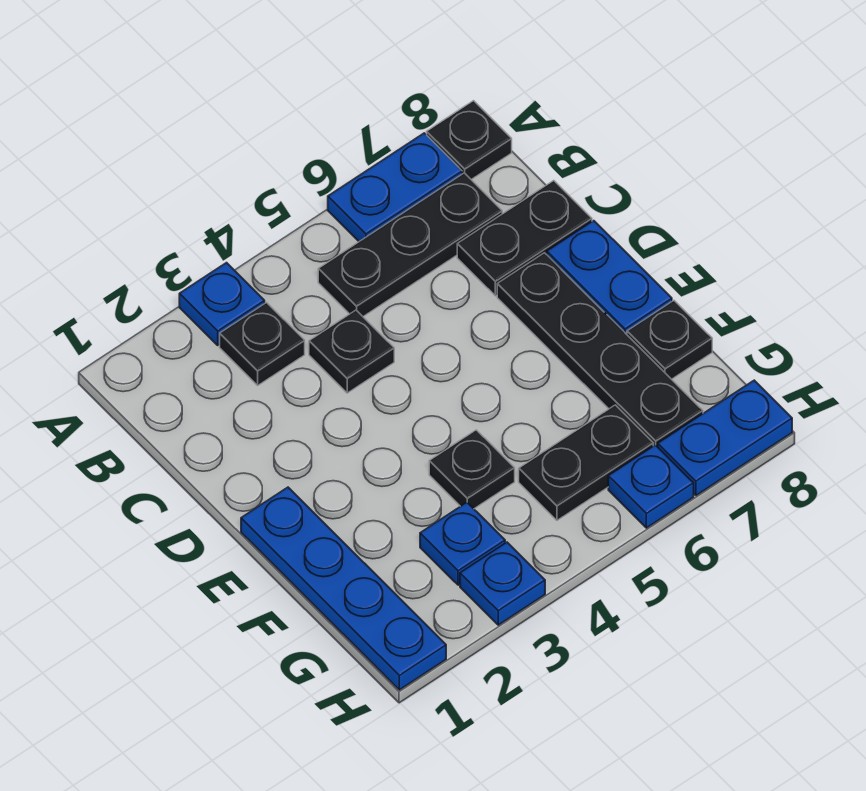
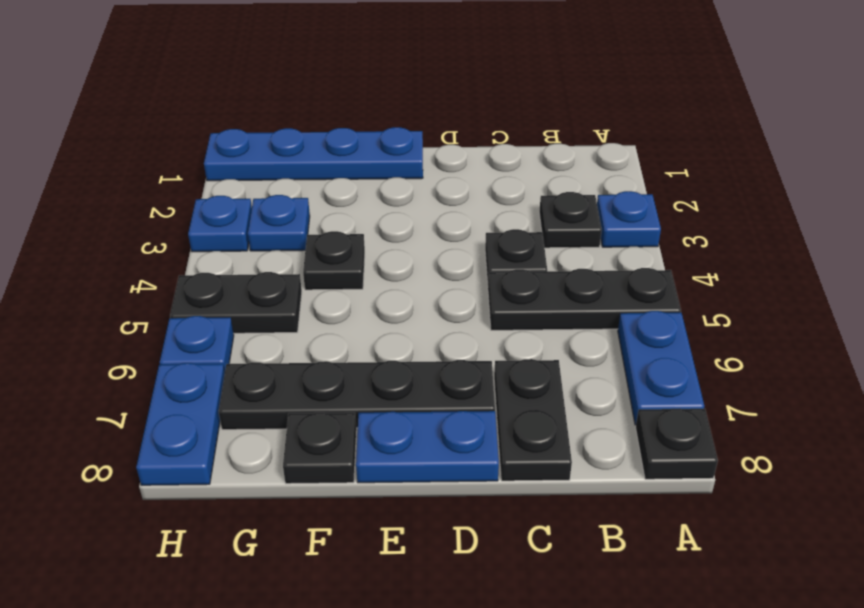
black plate B5:B7 level 1 -> black plate A5:C5 level 1
black plate G5:G6 level 1 -> black plate G5:H5 level 1

